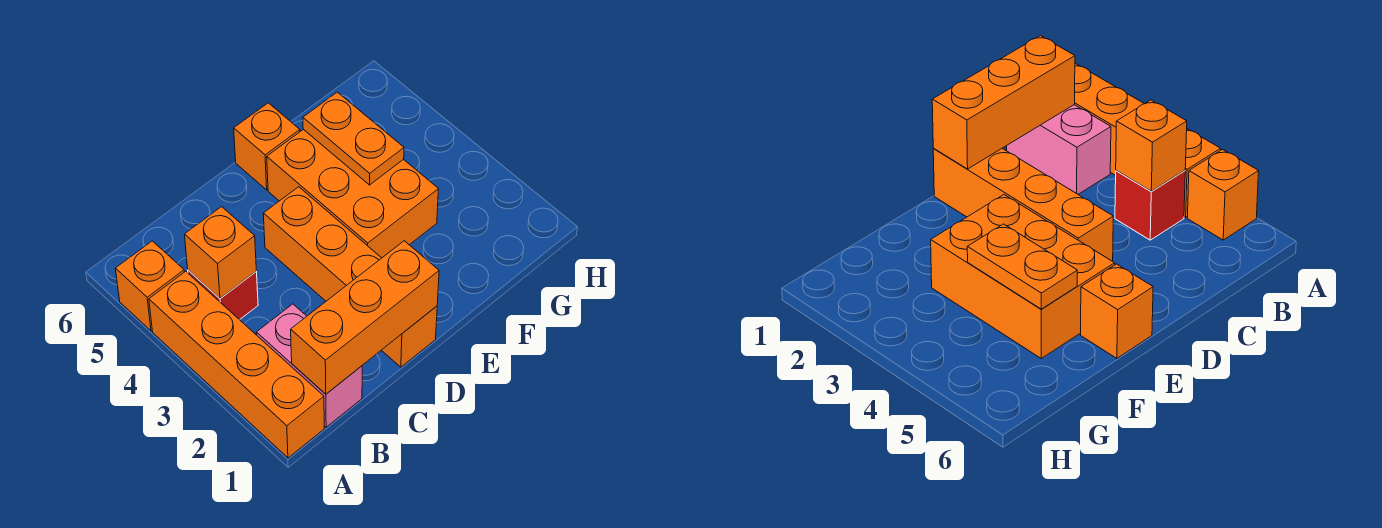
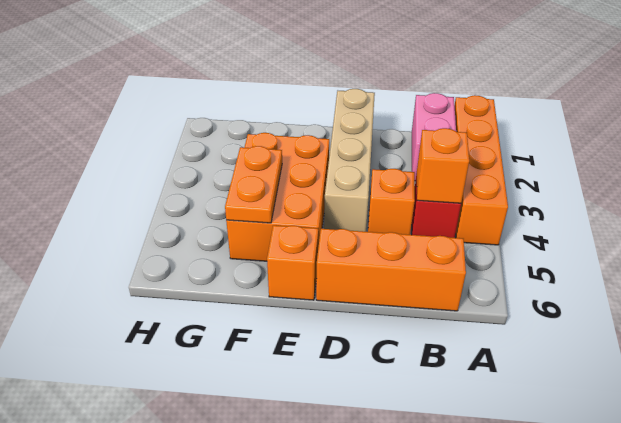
orange brick A5 level 1 -> orange brick C4 level 1
orange brick B1:D1 level 2 -> orange brick B6:D6 level 1
orange brick D1:D4 level 1 -> tan brick D1:D4 level 1

